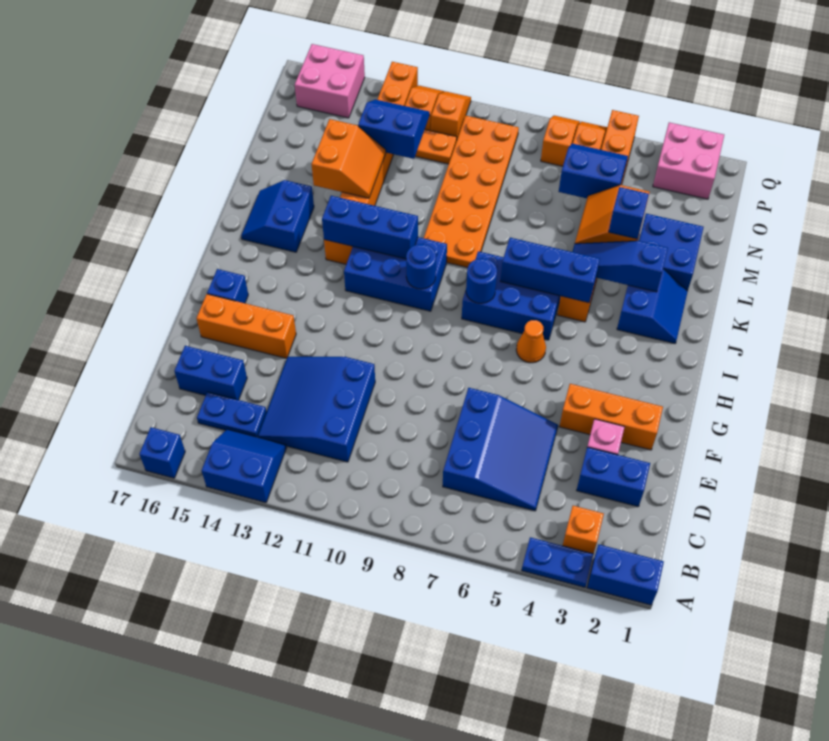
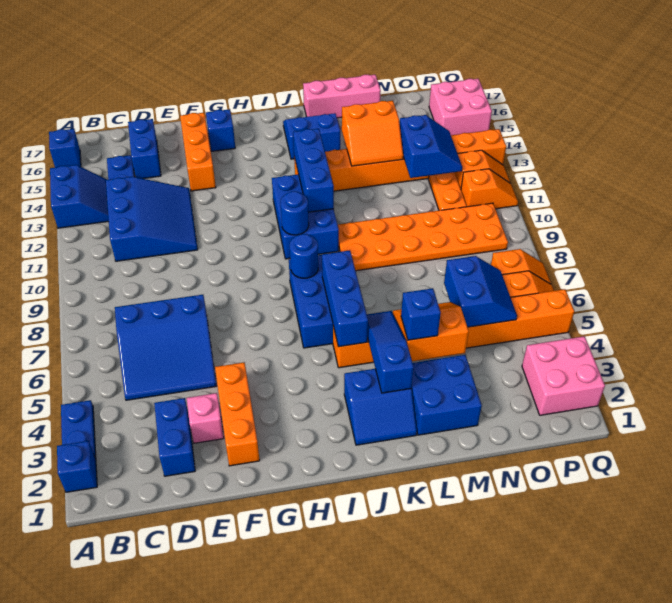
blue brick A1:A2 level 1 -> blue brick A2 level 1
orange brick B3 level 1 -> none
blue slope C11:E13 level 1 top 11 -> blue slope C11:E13 level 1 top C
orange cone H6 level 1 -> none
none -> pink brick K17:M17 level 1

